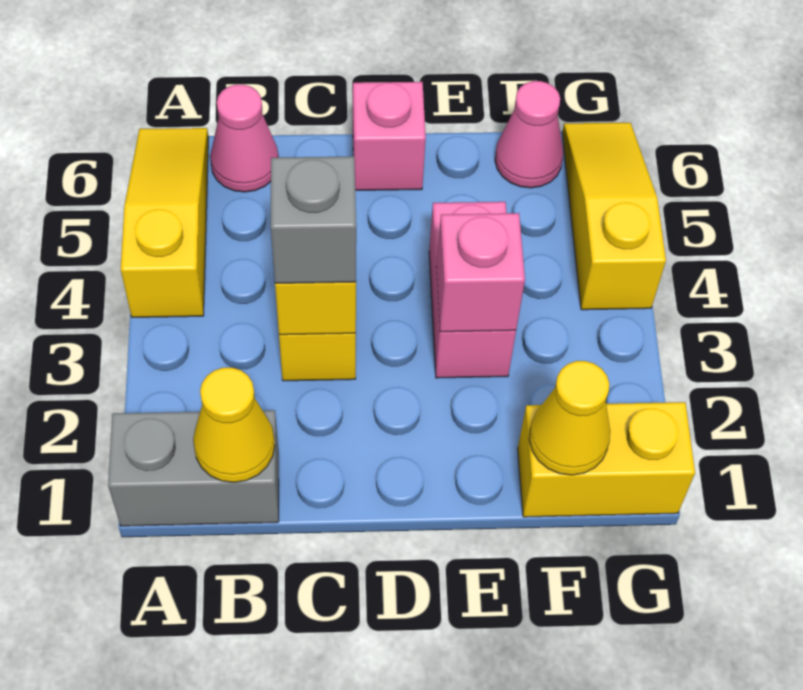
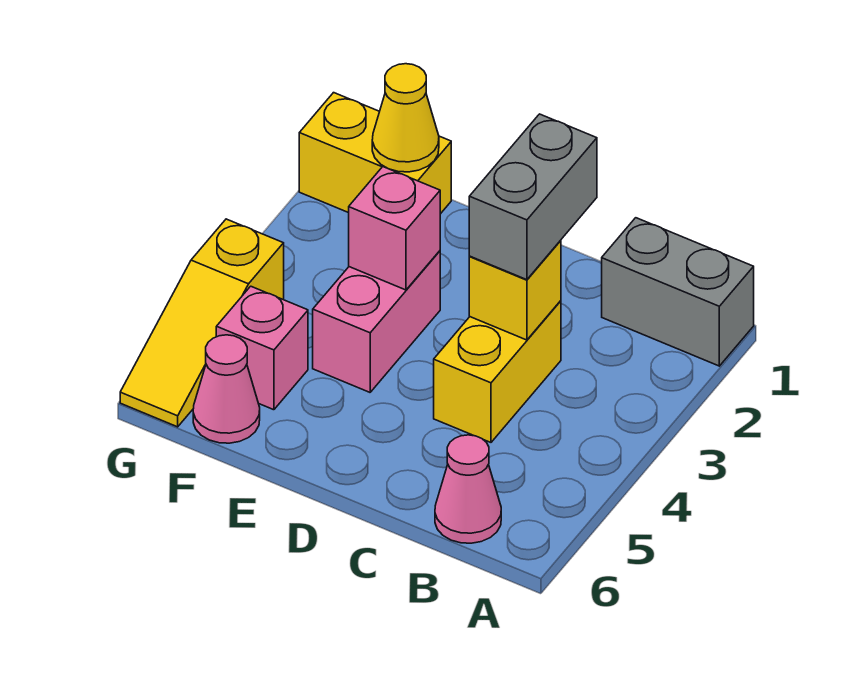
yellow slope A4:A6 level 1 top 4 -> none
yellow cone B1 level 2 -> none
grey brick C3 level 3 -> grey brick C2:C3 level 3
pink brick D6 level 1 -> pink brick F5 level 1

